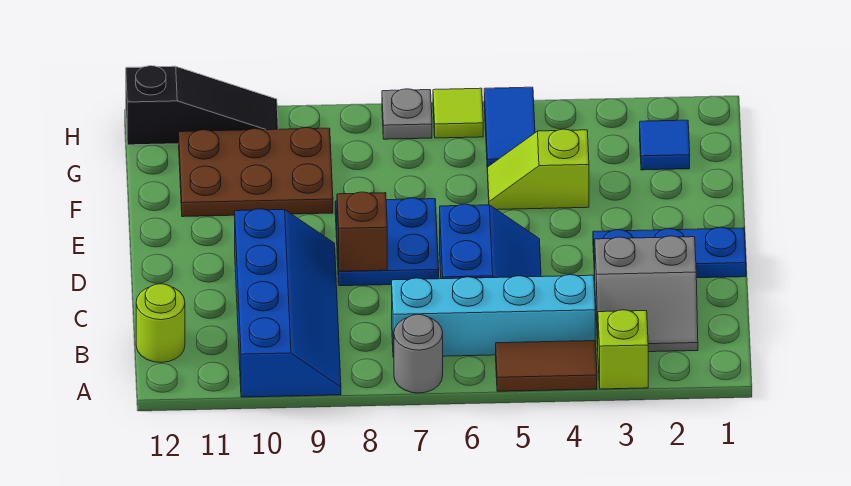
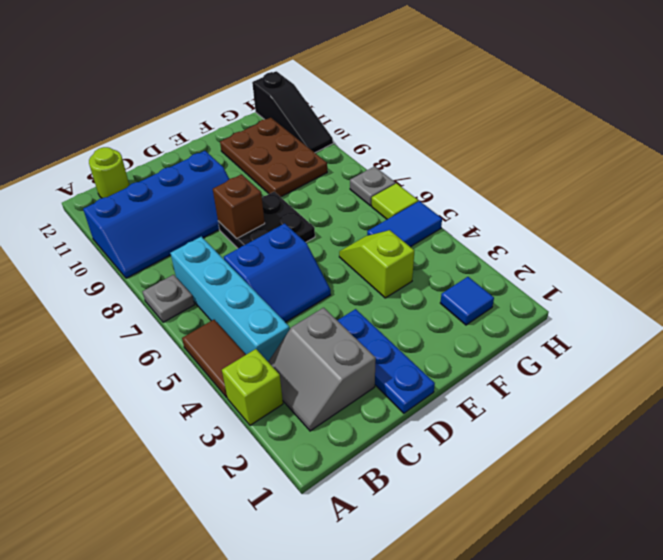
grey round brick A7 level 1 -> grey plate A7 level 1
blue plate D7:E8 level 1 -> black plate D7:E8 level 1

